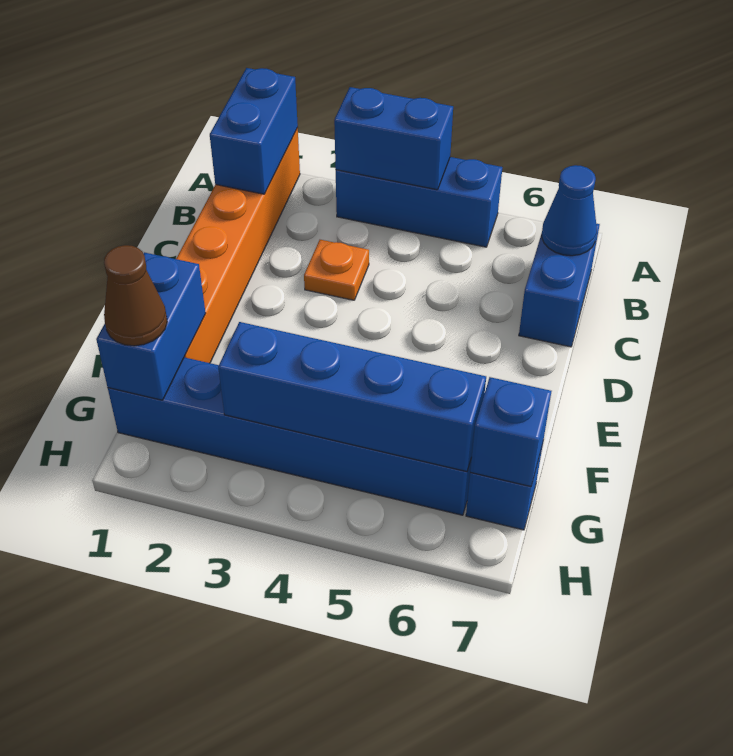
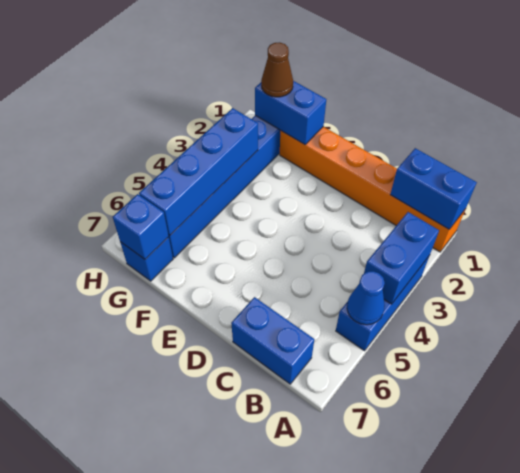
blue cone B7 level 2 -> blue cone A5 level 2
orange plate C3 level 1 -> none

